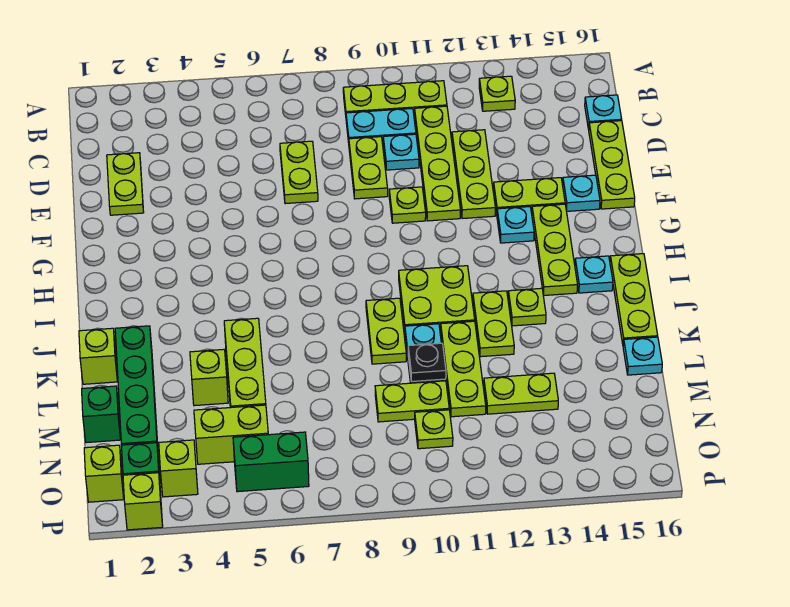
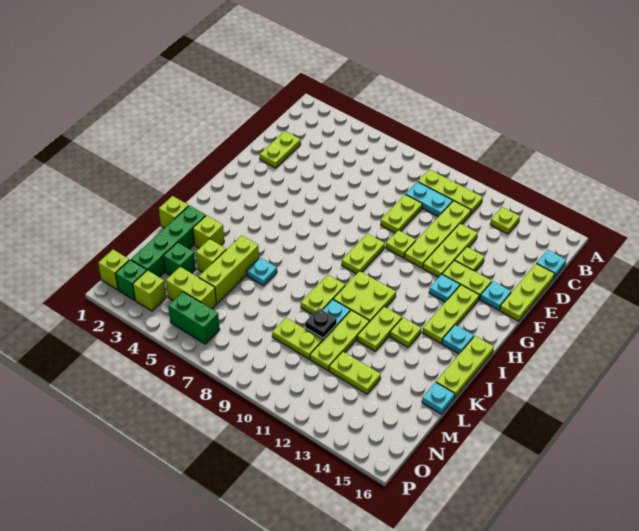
lime plate D7:E7 level 1 -> lime plate G9:H9 level 1
cyan plate D10 level 1 -> cyan plate K6 level 1
green brick M1 level 1 -> green brick M3 level 1
lime plate N10 level 1 -> lime plate E13 level 1
lime brick P2 level 1 -> lime brick K3 level 1

